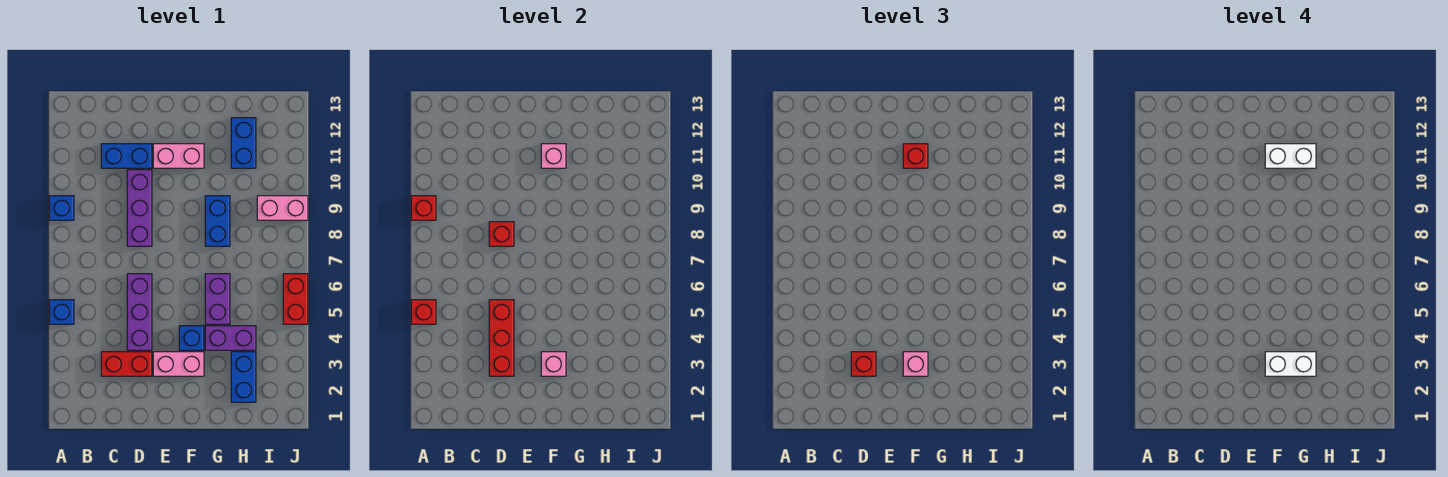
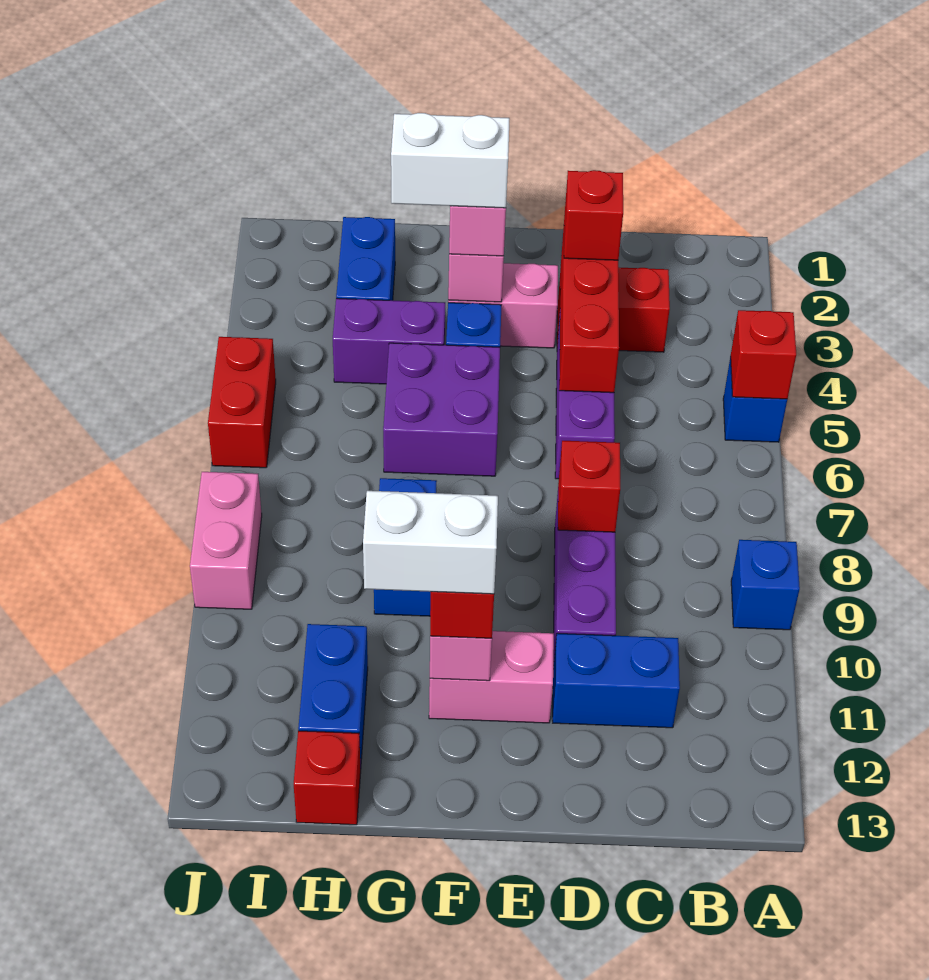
red brick A9 level 2 -> red brick H13 level 1
purple brick G5:G6 level 1 -> purple brick F5:G6 level 1
pink brick I9:J9 level 1 -> pink brick J8:J9 level 1

